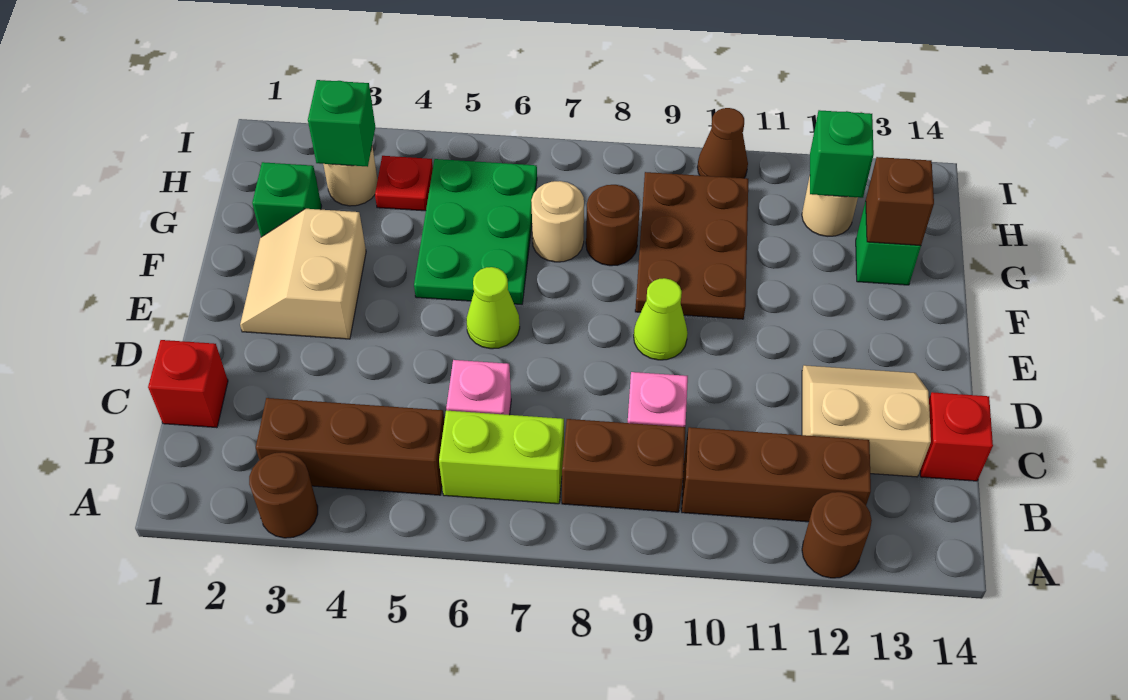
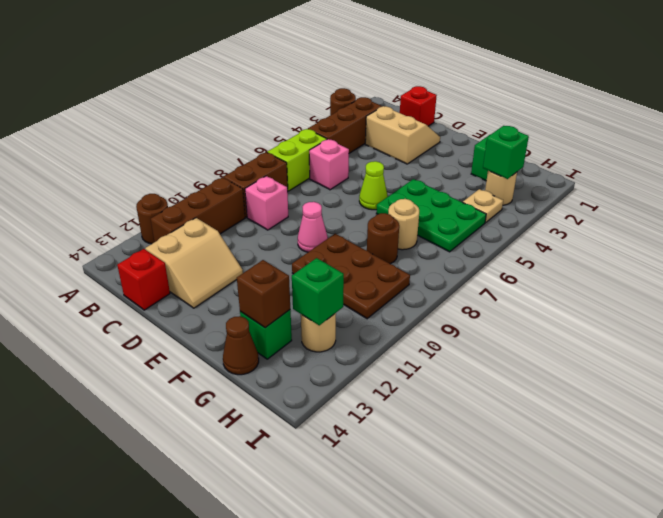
tan slope E2:F3 level 1 top 3 -> tan slope C2:D3 level 1 top 3
lime cone E9 level 1 -> pink cone E9 level 1
red plate H4 level 1 -> tan plate H4 level 1
brown cone I10 level 1 -> brown cone G14 level 1

